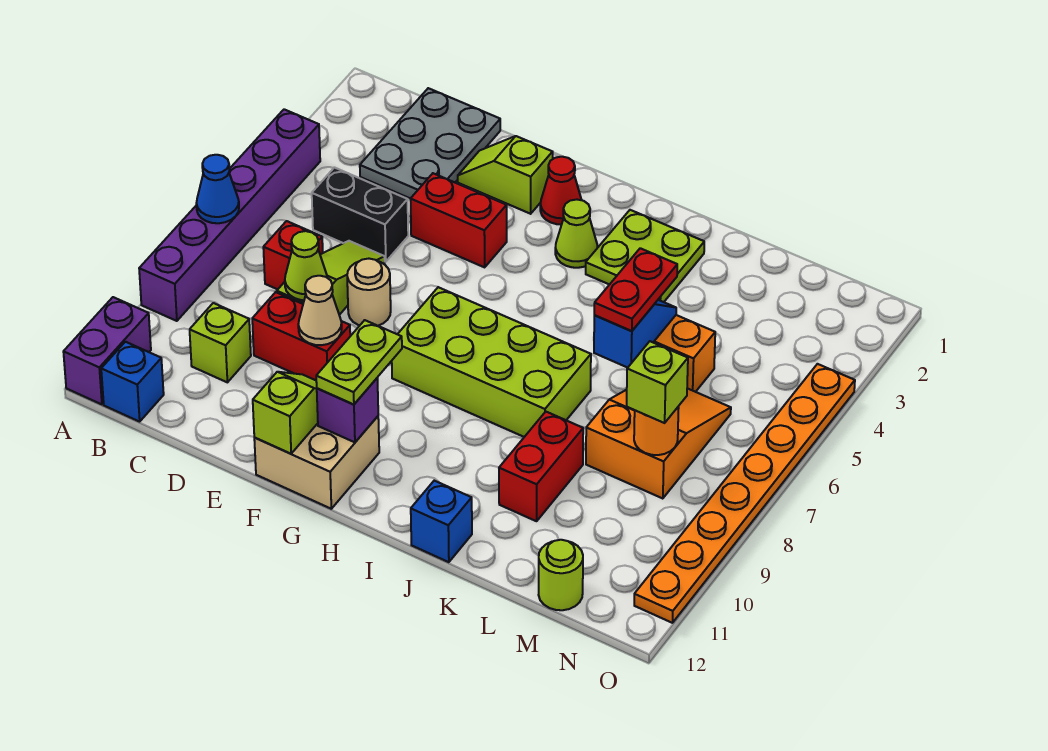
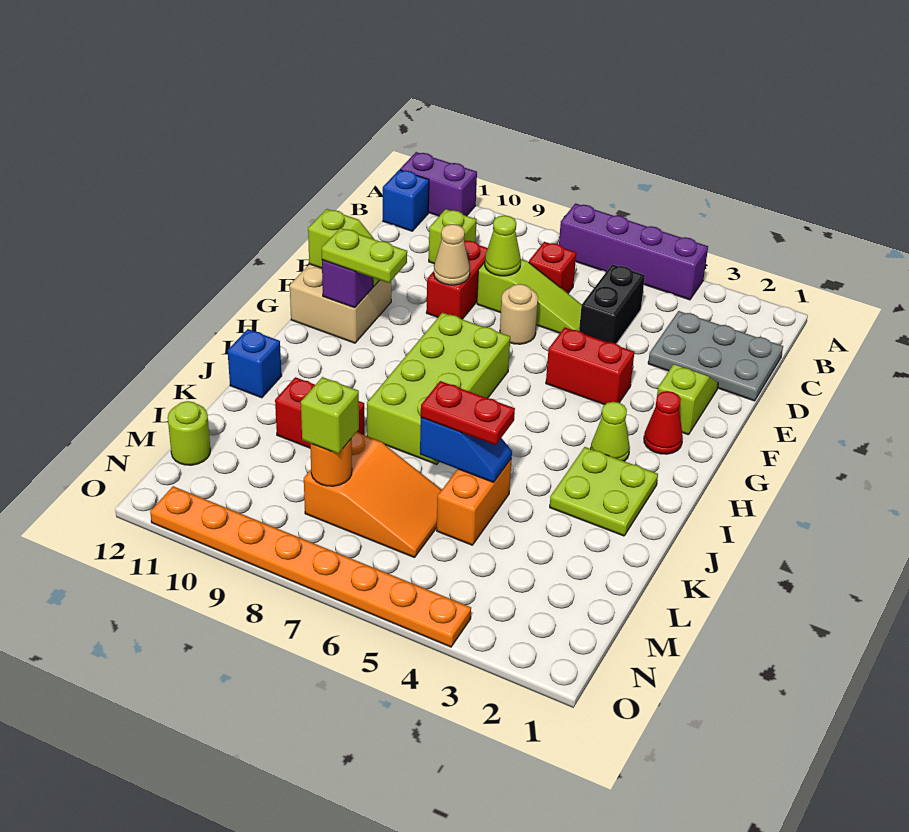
purple brick A4:A9 level 1 -> purple brick A4:A7 level 1
blue cone A7 level 2 -> none
red brick E4:F4 level 1 -> red brick F4:F5 level 1

